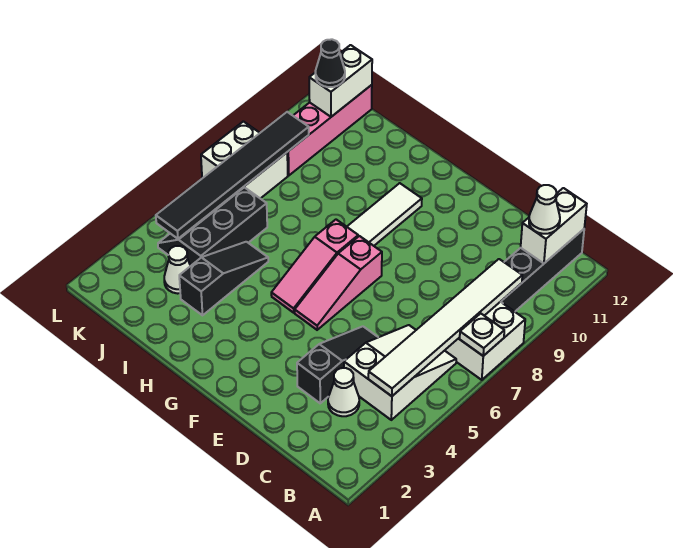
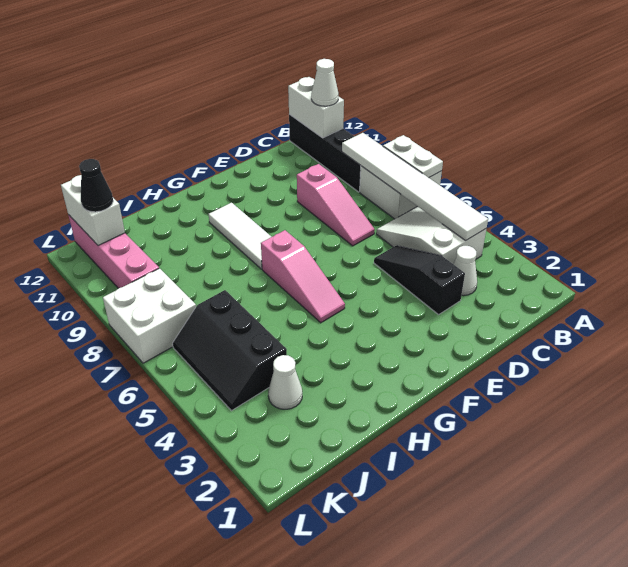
white plate A7 level 2 -> white plate A7:A8 level 2
pink slope F5:F7 level 1 top 7 -> pink slope D7:D9 level 1 top 9
black slope I3:I5 level 1 top 3 -> none
black tile K4:K9 level 2 -> none

